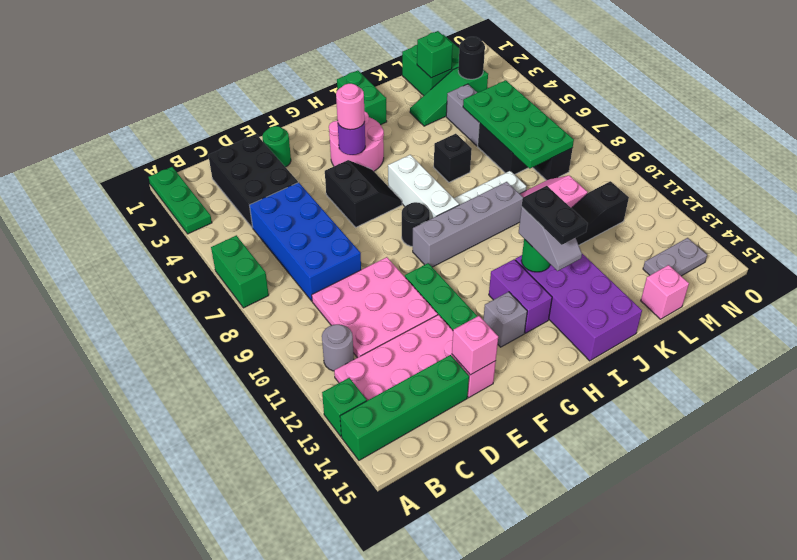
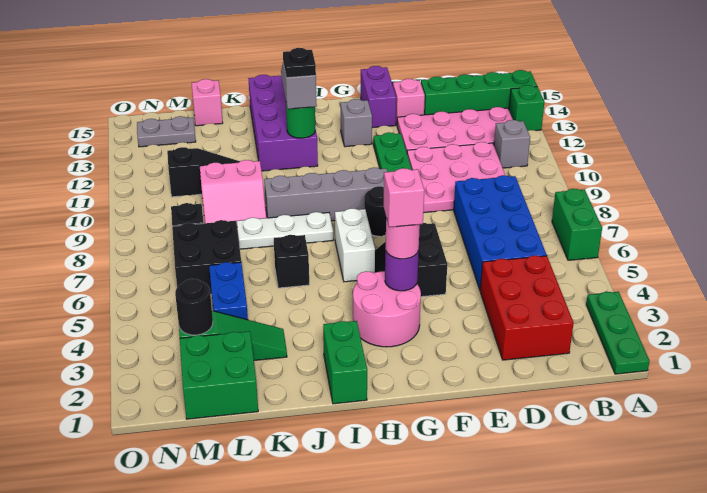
grey round brick B11 level 1 -> grey brick B11 level 1
black brick C2:D4 level 1 -> red brick C2:D4 level 1
green round brick E2 level 1 -> none
pink brick E14 level 2 -> pink brick G4 level 4
white brick H6:H8 level 1 -> white brick H6:H7 level 1
purple brick H12:H13 level 1 -> purple brick F14:F15 level 1
black plate I12:I13 level 4 -> black plate I12 level 4
green brick L2 level 2 -> none
grey brick L4:L5 level 1 -> blue brick L4:L5 level 1
green plate L5:M8 level 2 -> none

